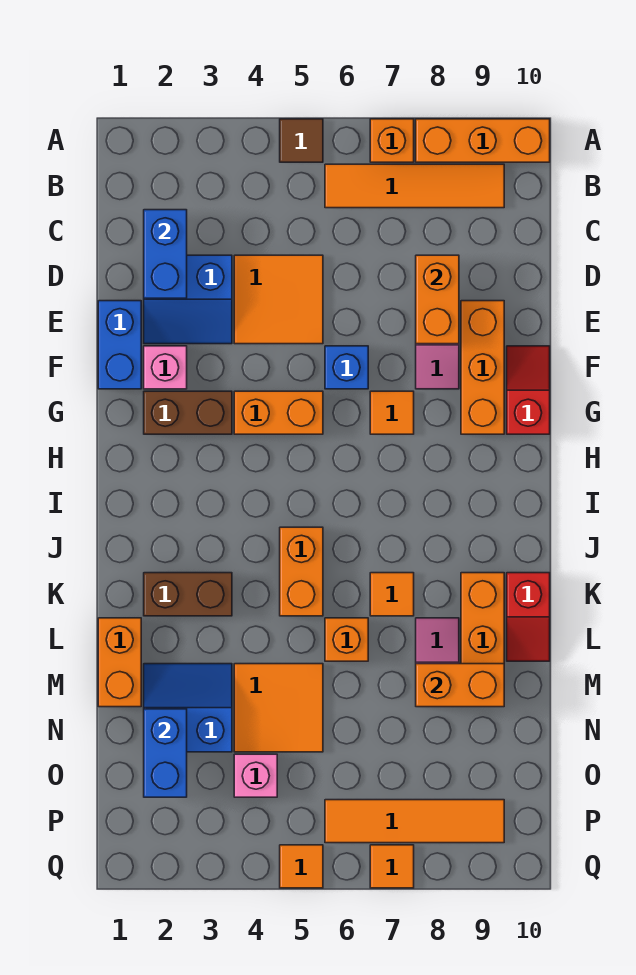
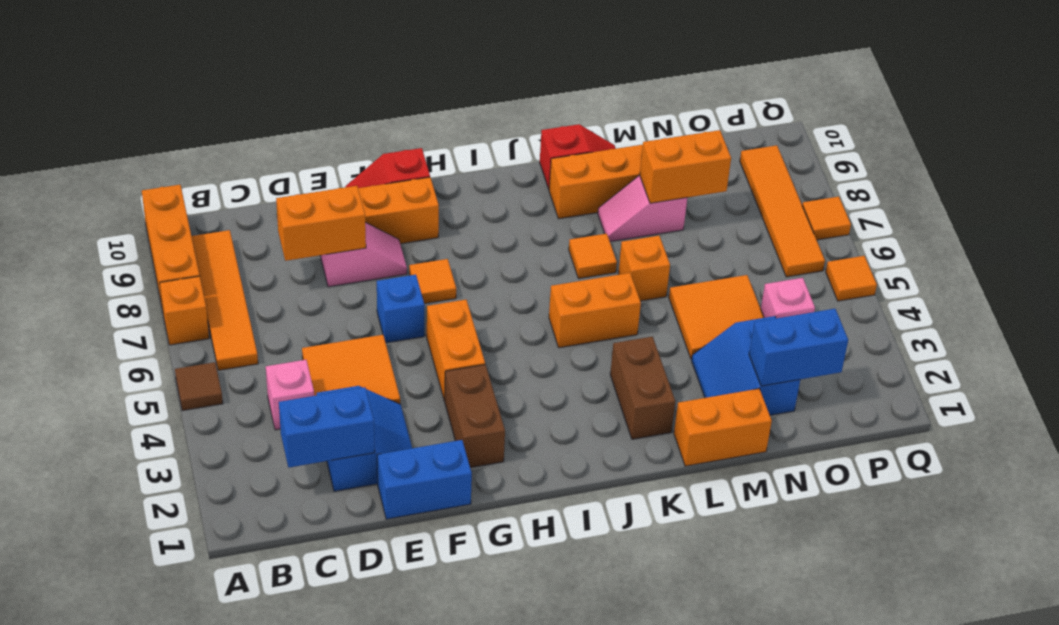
pink brick F2 level 1 -> pink brick C4 level 1
orange brick M8:M9 level 2 -> orange brick M8:N8 level 2

